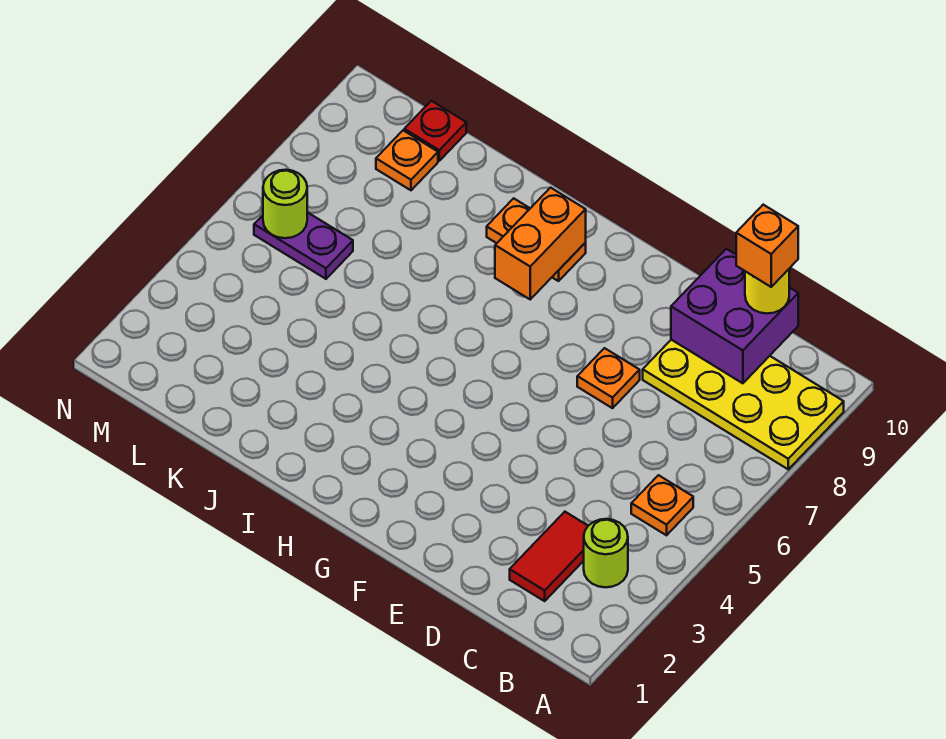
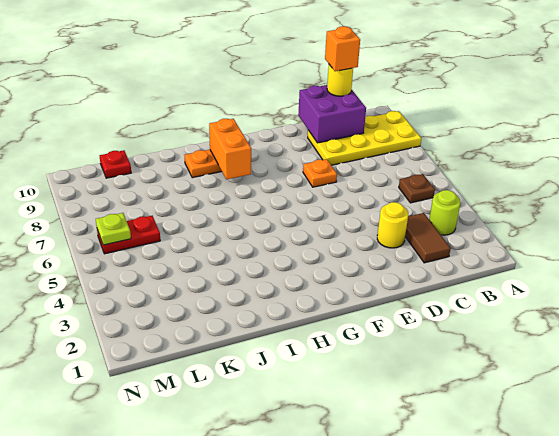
orange plate B5 level 1 -> brown plate B5 level 1
red tile C2:C3 level 1 -> brown tile C2:C3 level 1
none -> yellow round brick D3 level 1
purple plate L6:M6 level 1 -> red plate L6:M6 level 1
orange plate L9 level 1 -> none
lime round brick M6 level 2 -> lime plate M6 level 2

